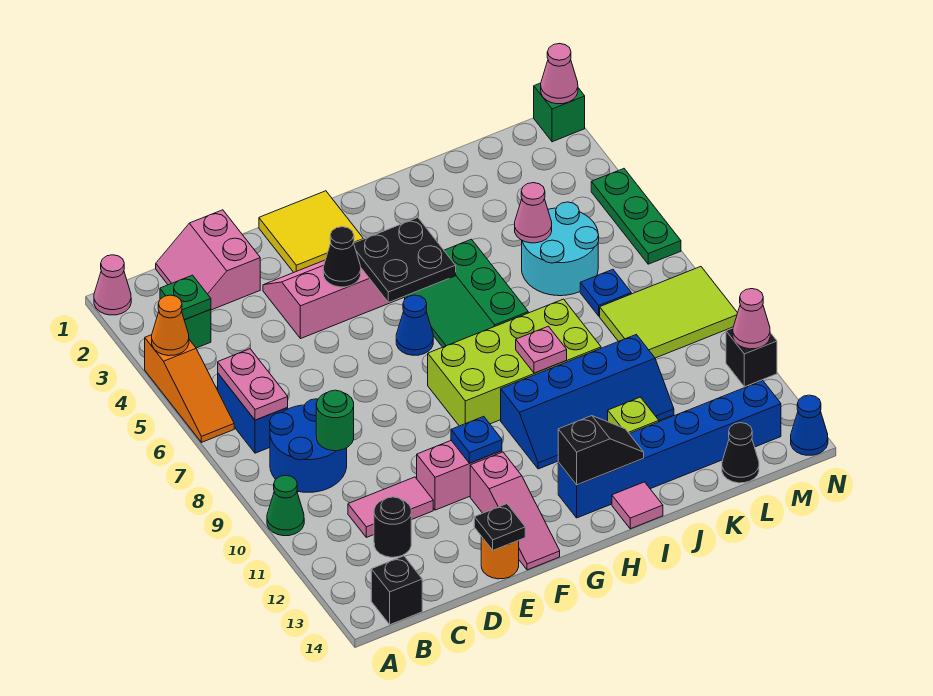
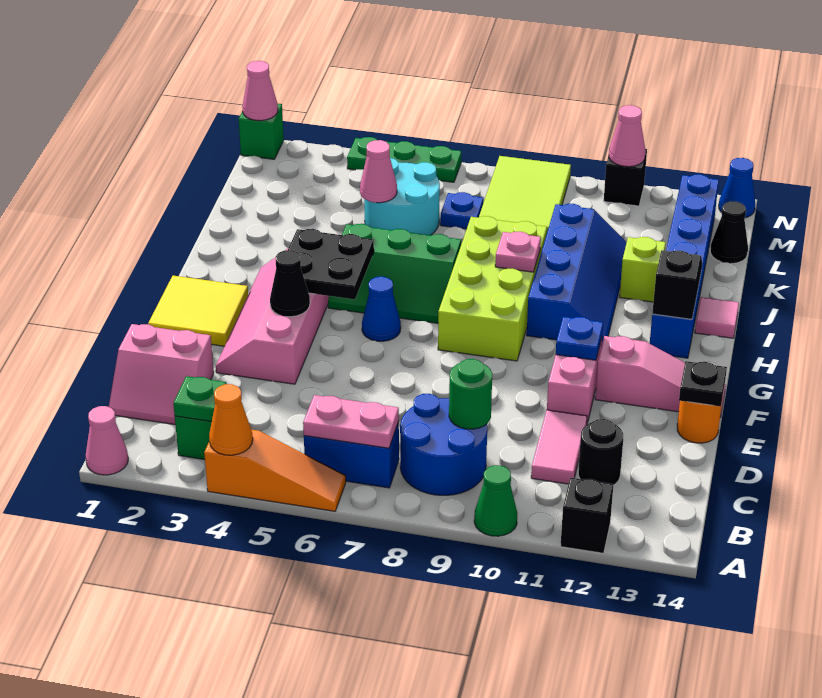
black brick B14 level 1 -> black brick A12 level 1

